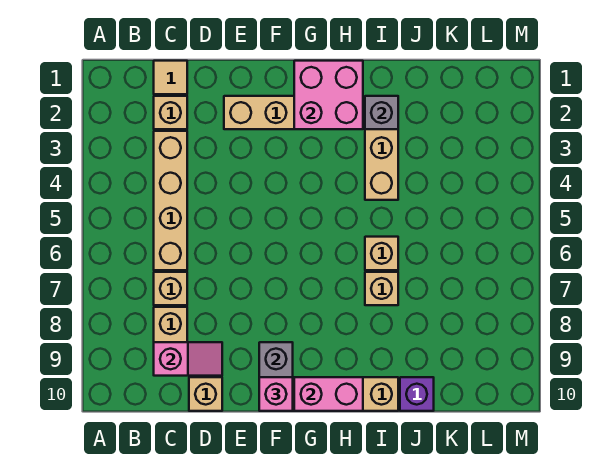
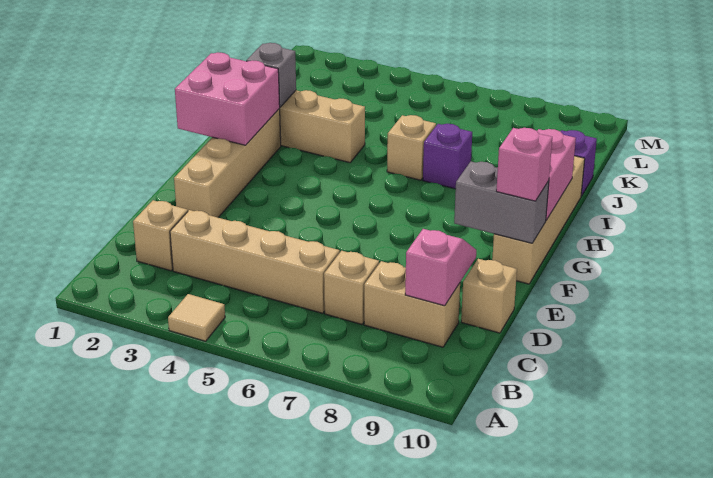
tan tile C1 level 1 -> tan tile A4 level 1
tan brick I7 level 1 -> purple brick I7 level 1

